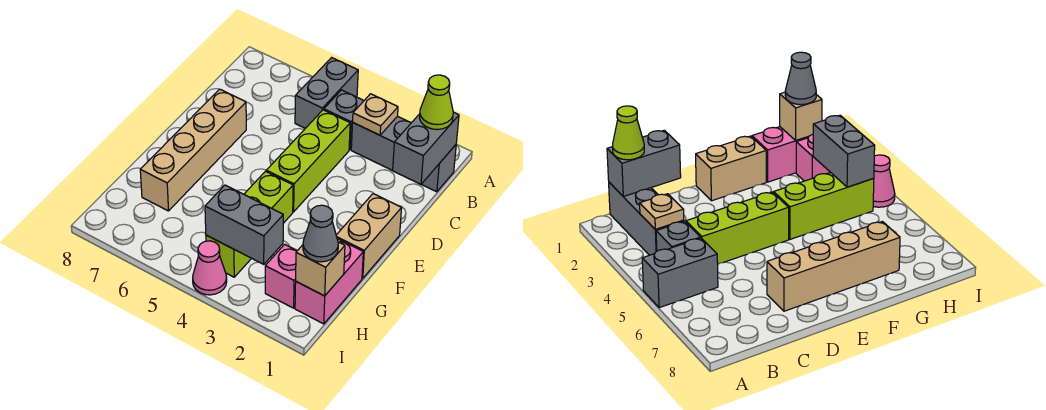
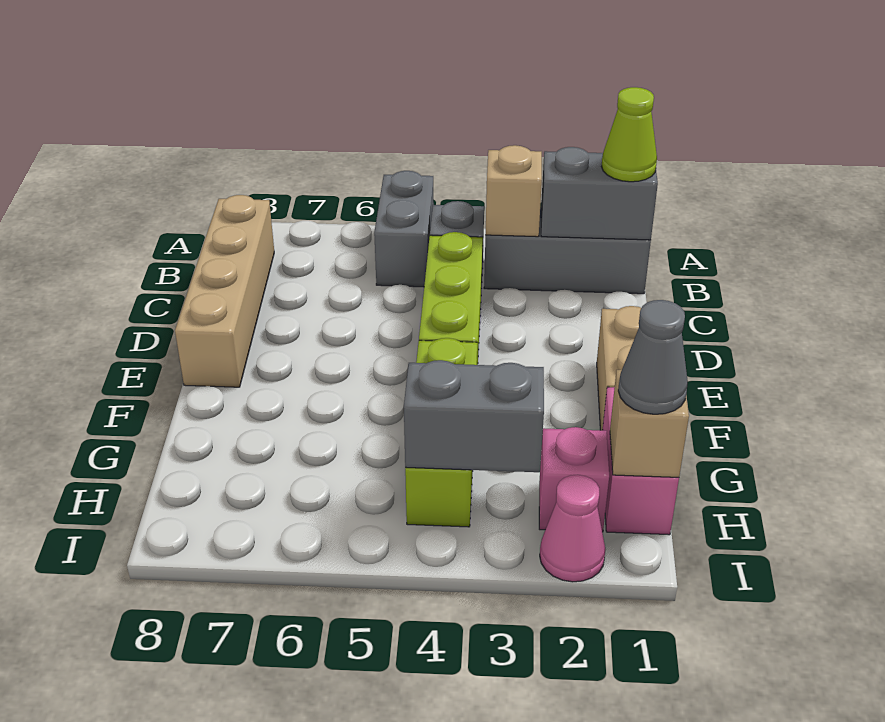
grey brick B1:C1 level 2 -> grey brick B1:B2 level 2
tan plate B3 level 2 -> tan brick B3 level 2
tan brick D7:G7 level 1 -> tan brick B8:E8 level 1
pink cone I4 level 1 -> pink cone I2 level 1

